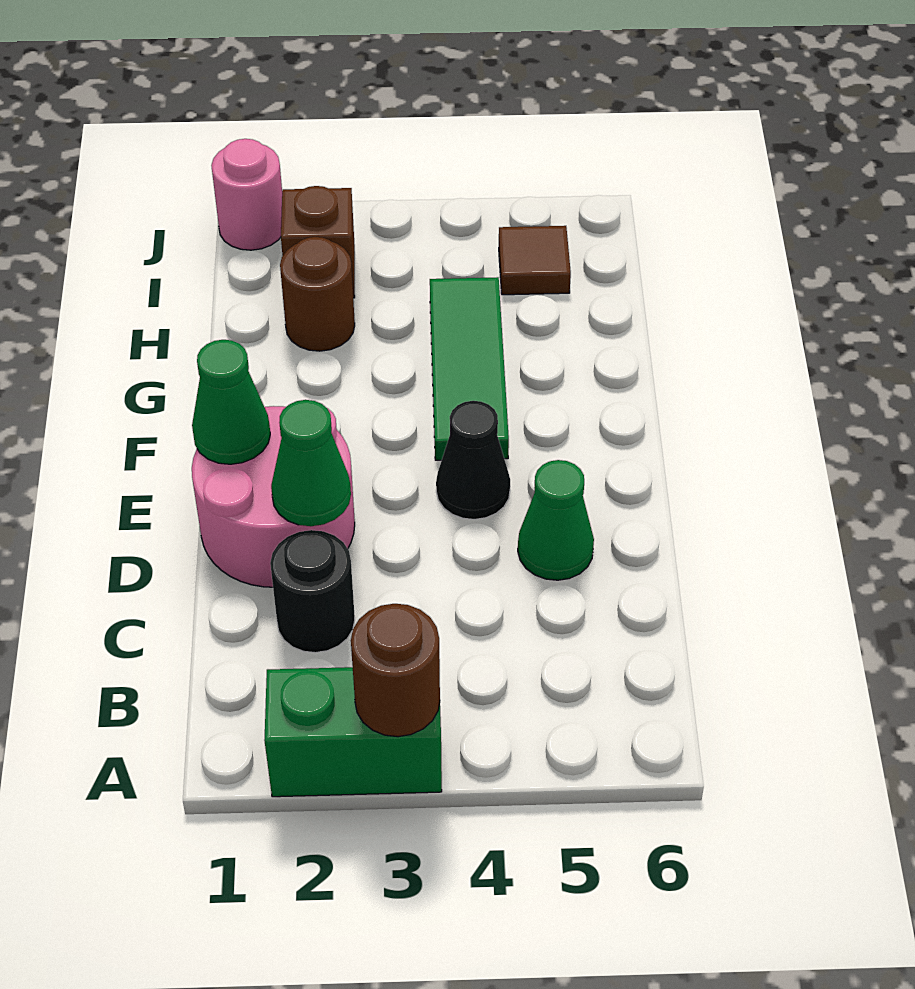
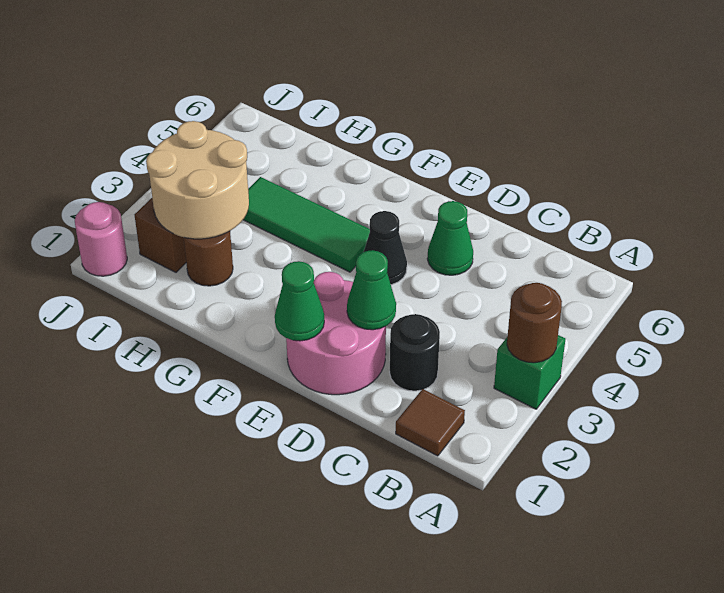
green brick A2:A3 level 1 -> green brick A3 level 1
none -> tan round brick H2:I3 level 2
brown tile I5 level 1 -> brown tile B1 level 1

